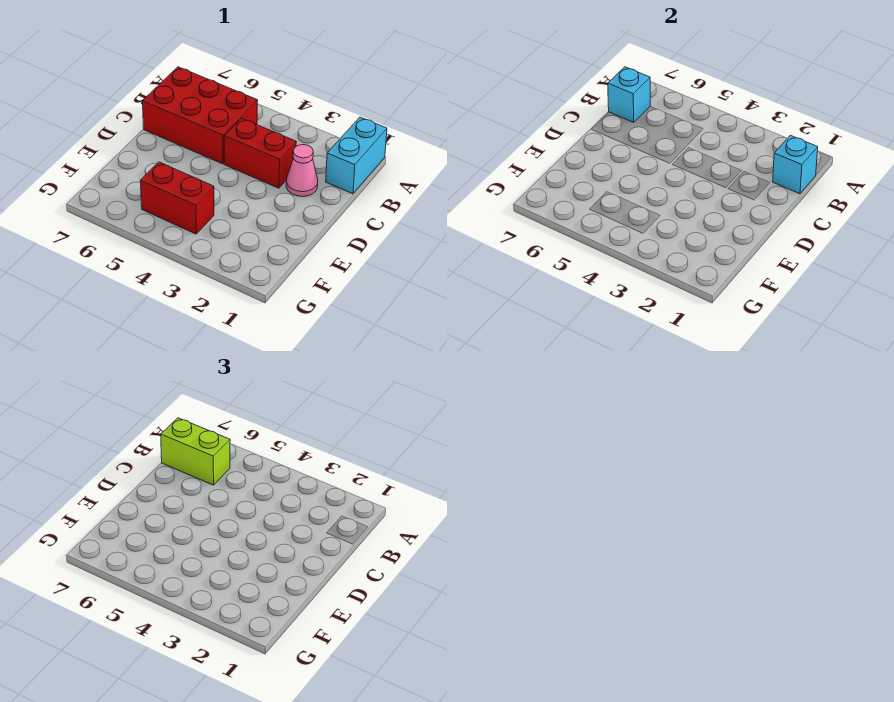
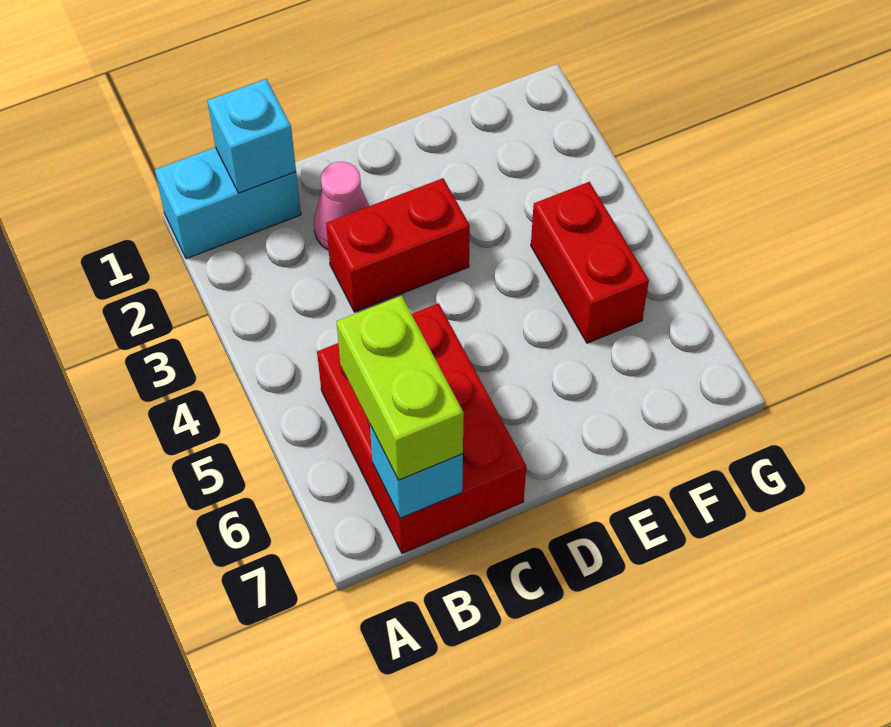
red brick C3:C4 level 1 -> red brick C3:D3 level 1

